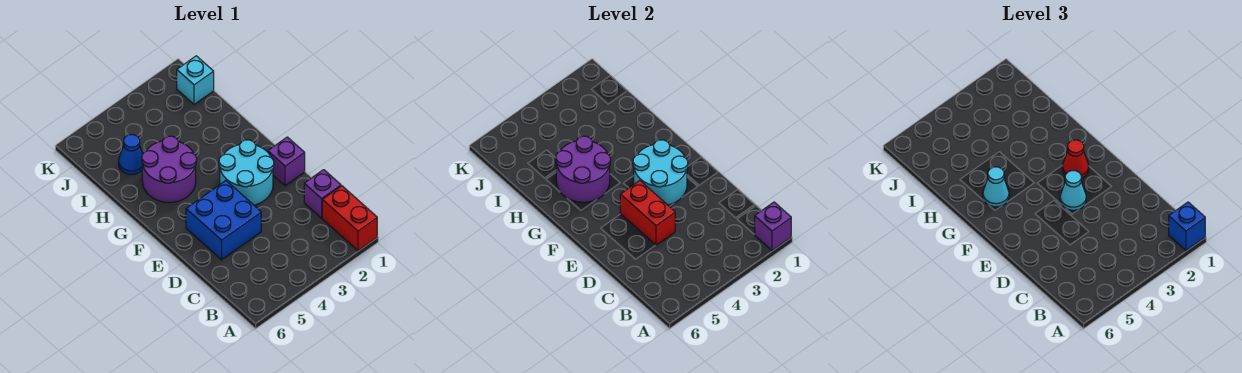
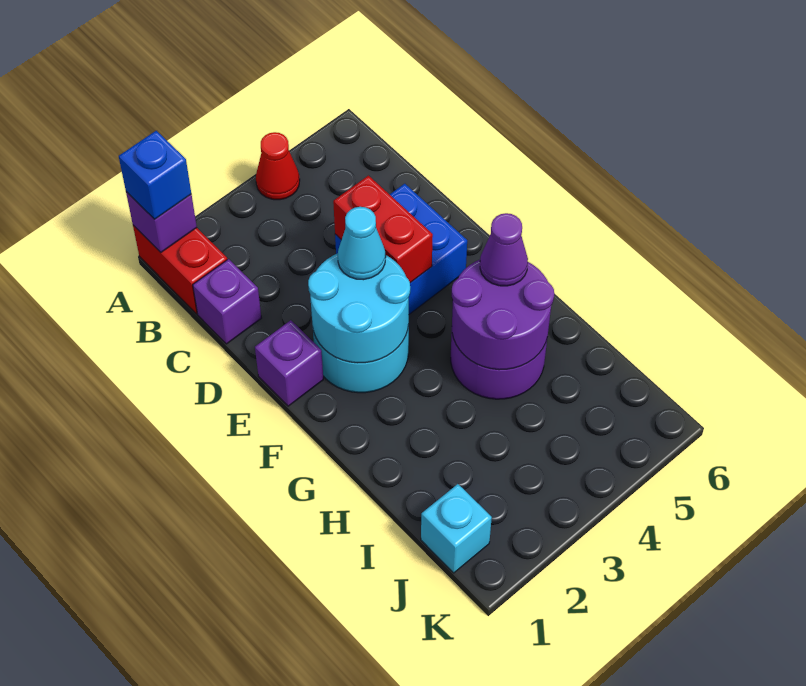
red cone F2 level 3 -> red cone A4 level 1
cyan cone G5 level 3 -> purple cone G5 level 3
blue cone I5 level 1 -> none

